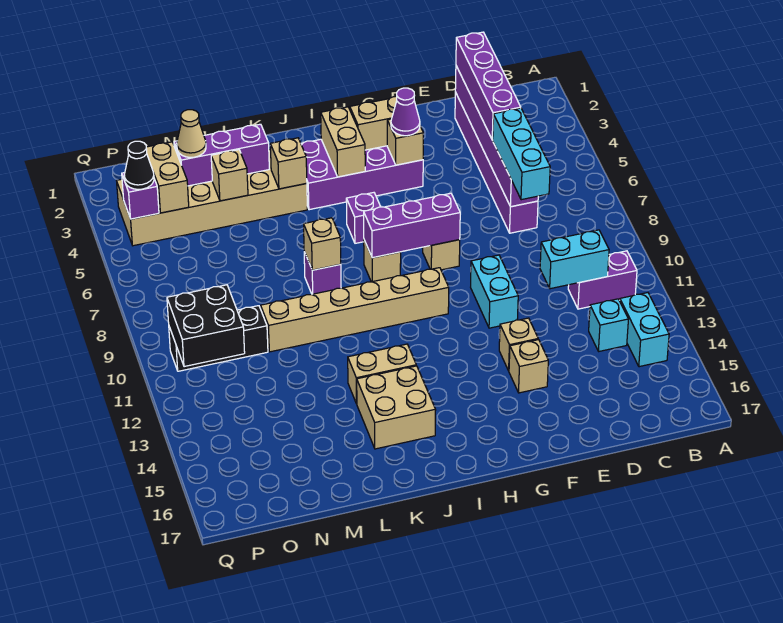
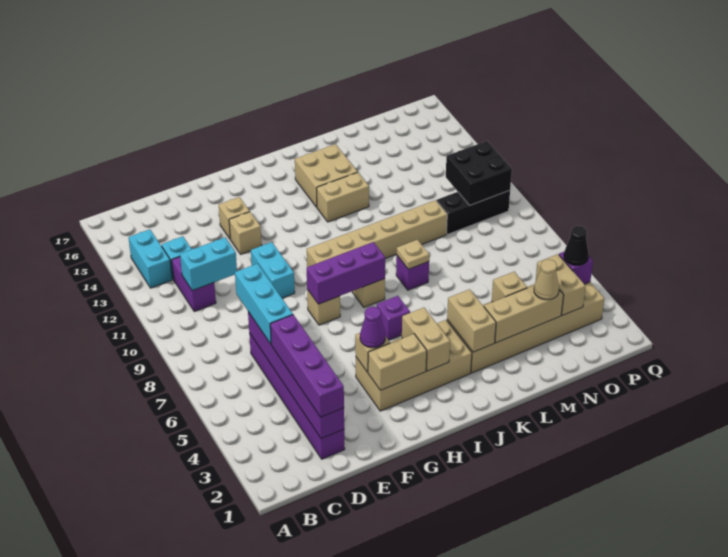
purple brick B11:C11 level 1 -> purple brick C11:C12 level 1
purple brick G3:J4 level 1 -> tan brick G3:J4 level 1
tan brick K4 level 2 -> tan brick K3:K4 level 2
tan brick K8 level 2 -> tan plate K8 level 2
purple brick L3:N3 level 2 -> tan brick L3:N3 level 2

